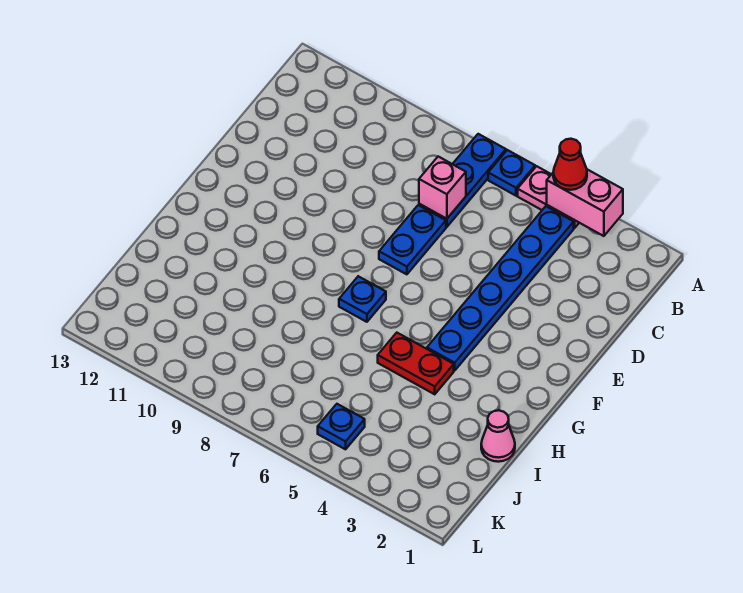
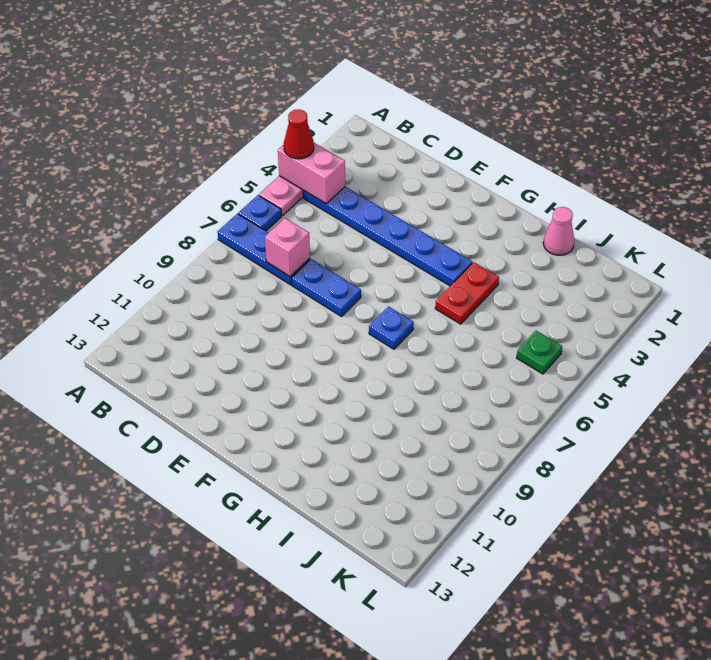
pink brick A3:A4 level 2 -> pink brick A4:B4 level 2
blue plate K5 level 1 -> green plate K5 level 1

